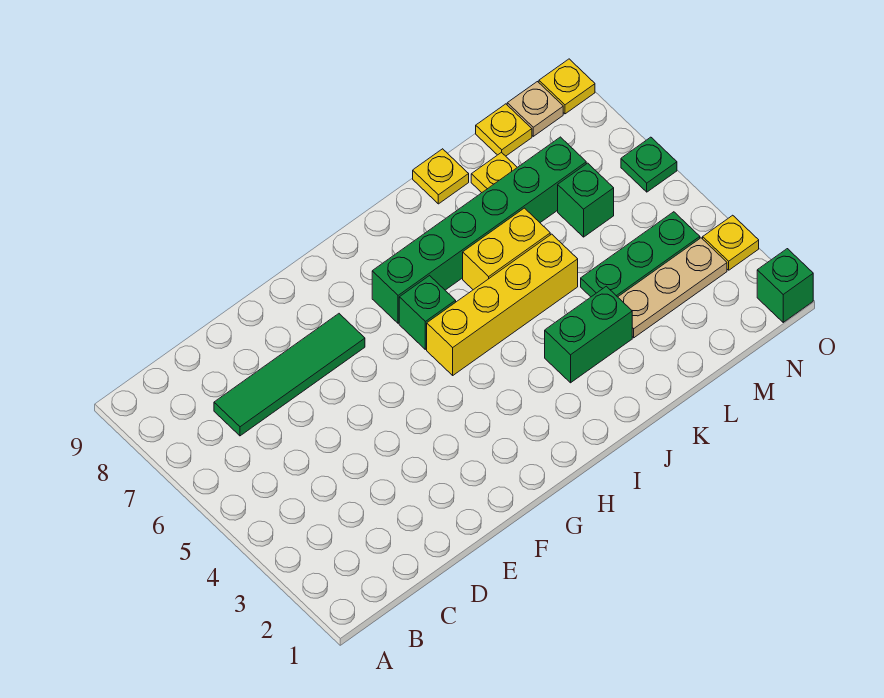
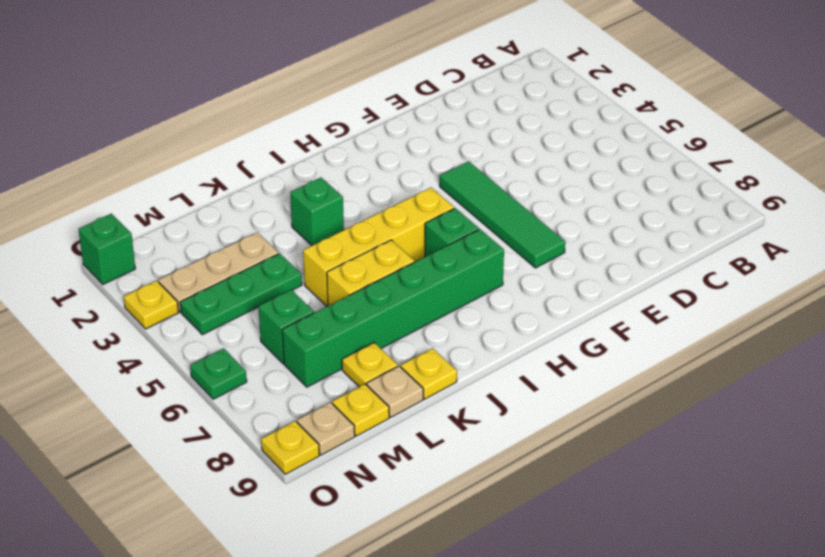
green tile C7:F7 level 1 -> green tile F4:F7 level 1
green brick J3:K3 level 1 -> green brick J3 level 1
none -> tan plate L9 level 1

